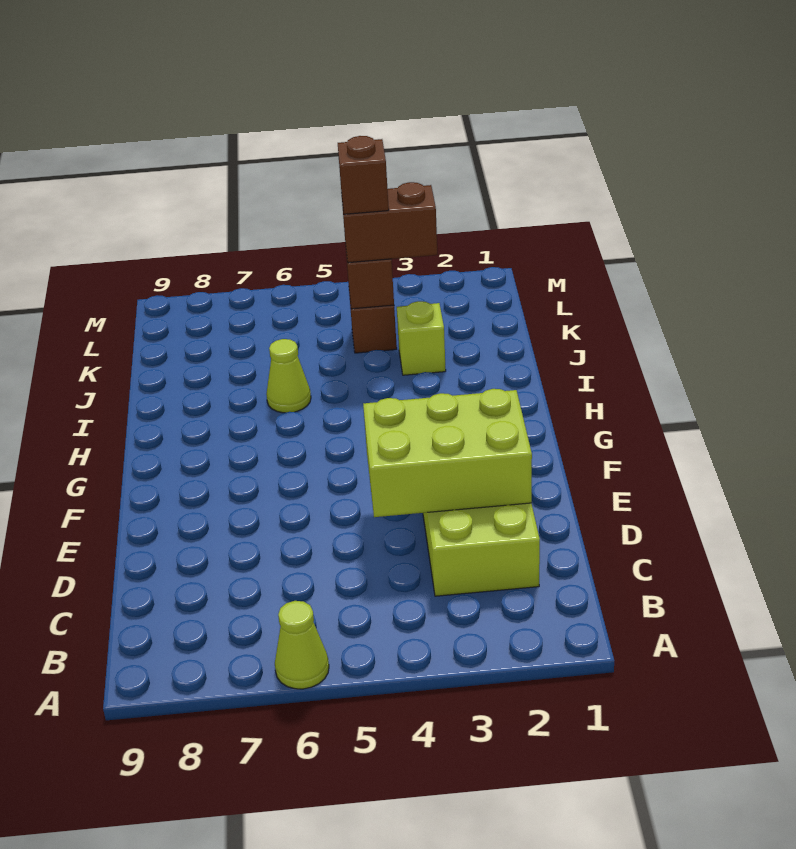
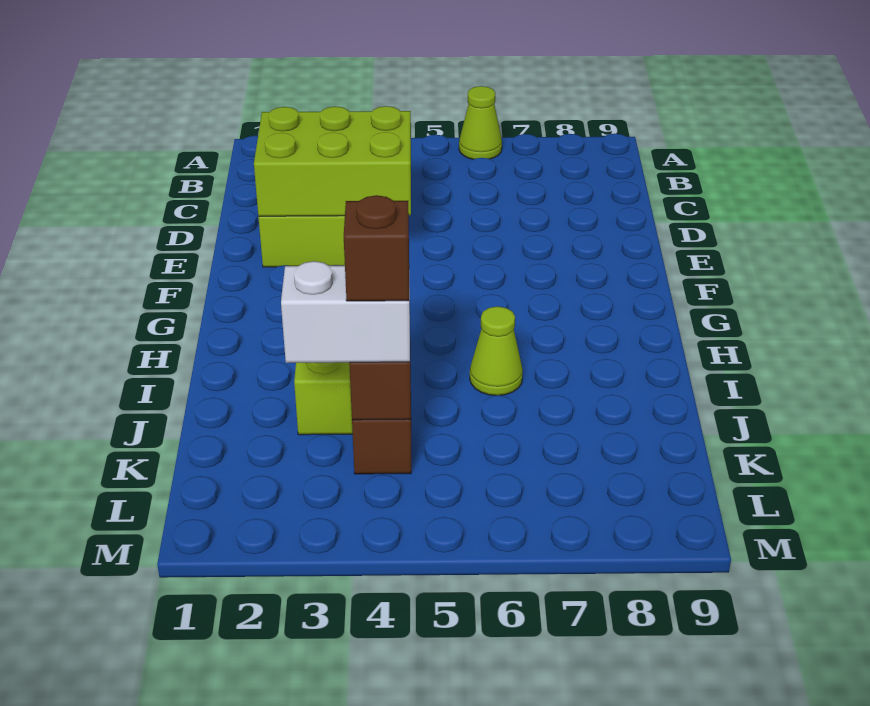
brown brick K3:K4 level 3 -> white brick K3:K4 level 3

